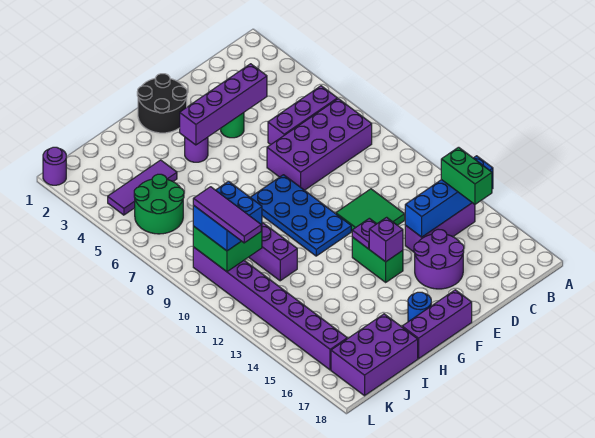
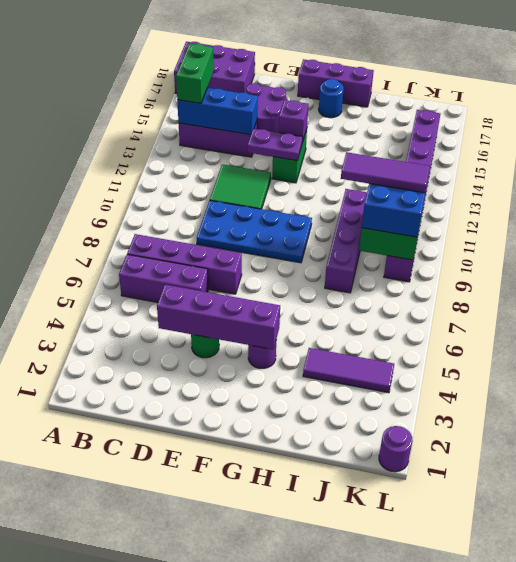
blue brick A14:D14 level 2 -> blue brick B14:D14 level 2
purple brick B7:E8 level 1 -> purple brick B7:E7 level 1
black round brick F1:G2 level 1 -> none
blue plate F8:G11 level 1 -> blue plate D9:G10 level 1
purple plate F13 level 2 -> purple plate E13:F13 level 2
purple brick I17:K18 level 1 -> purple brick A17:C18 level 1
green round brick J5:K6 level 1 -> none
purple tile K9:K11 level 4 -> purple tile I10:K10 level 4

